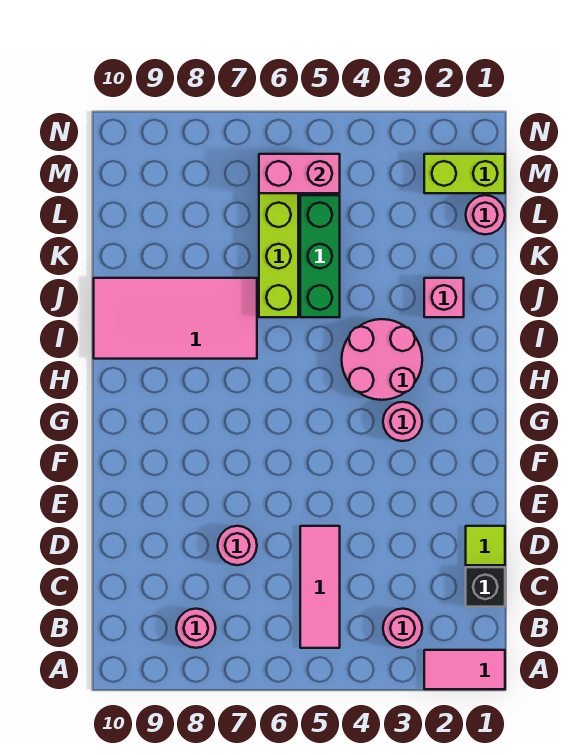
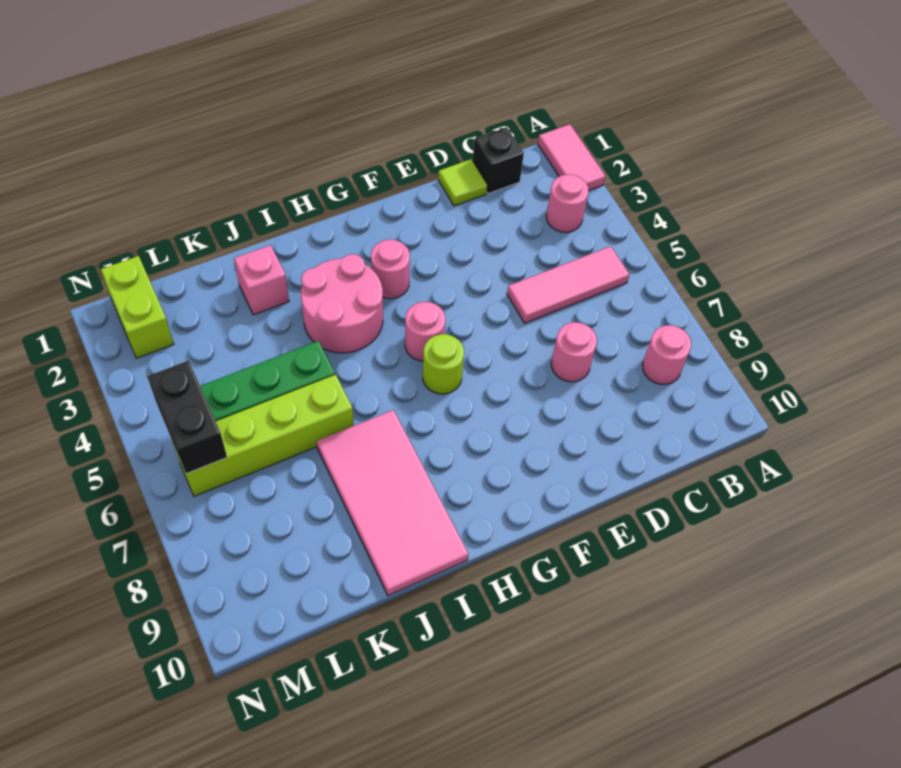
none -> lime round brick G6 level 1
pink round brick L1 level 1 -> pink round brick G5 level 1
pink brick M5:M6 level 2 -> black brick M5:M6 level 2

